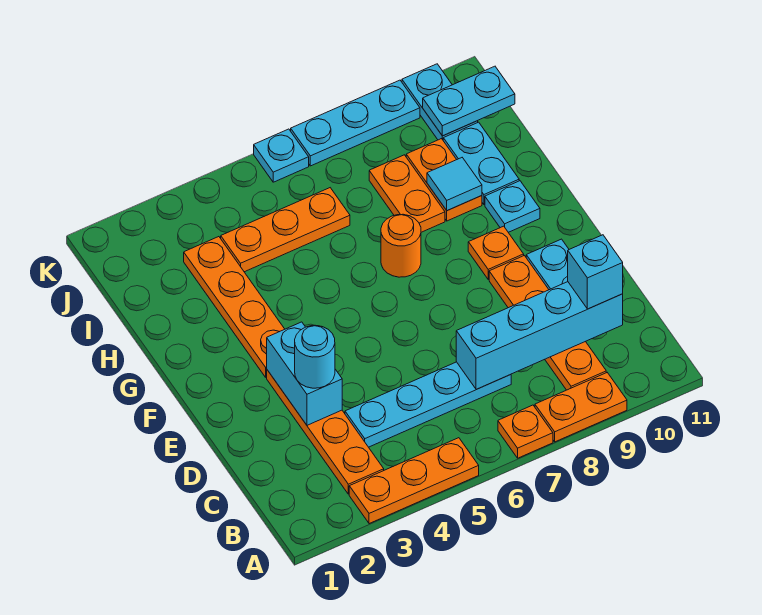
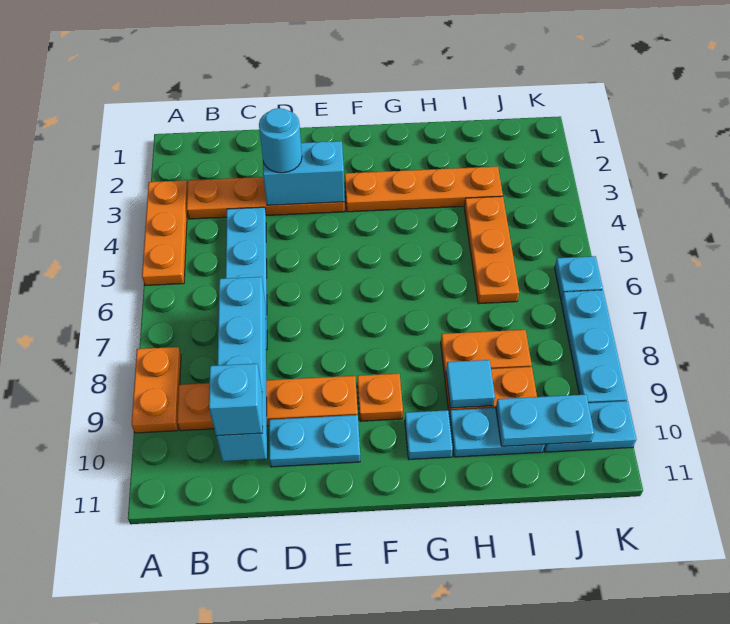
orange plate A7 level 1 -> none
orange round brick G7 level 1 -> none
cyan plate J10:J11 level 2 -> cyan plate I10:J10 level 2

